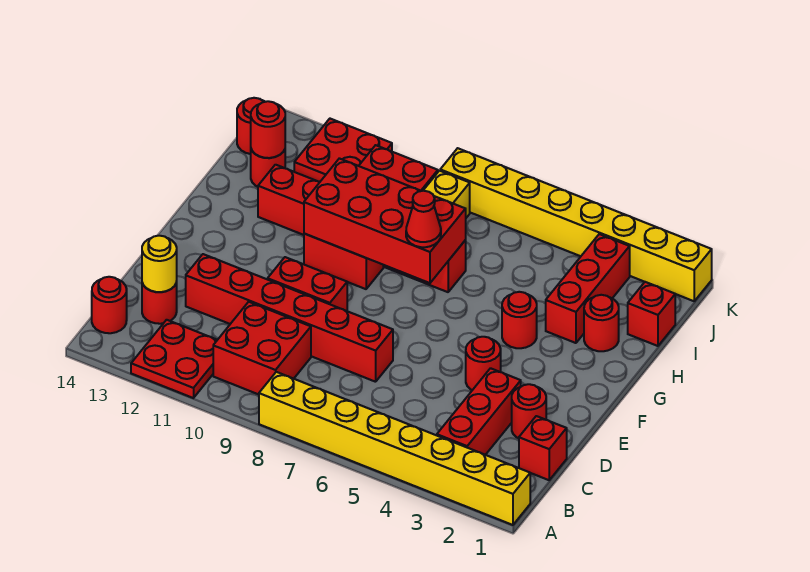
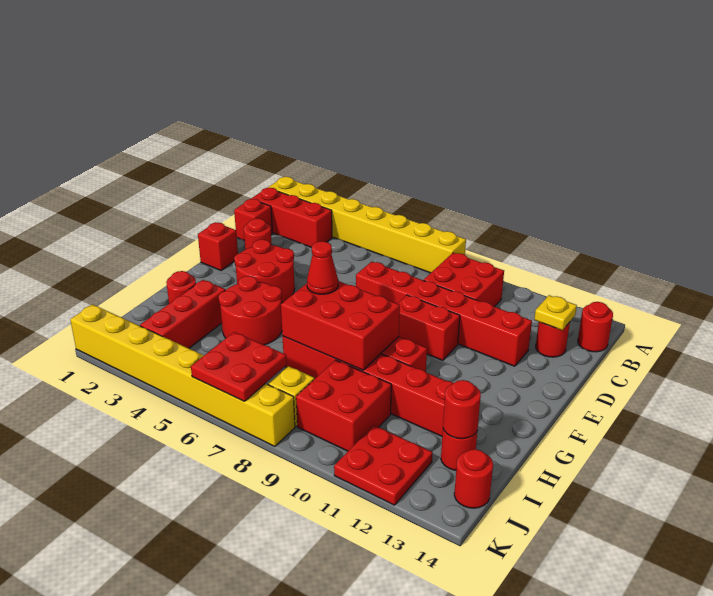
red plate A11:B12 level 1 -> red plate J6:K7 level 2
red brick B3:D3 level 1 -> red brick B1:B3 level 1
yellow round brick C13 level 2 -> yellow plate C13 level 2
red round brick E4 level 1 -> red round brick E3:F4 level 1
red round brick G4 level 1 -> red round brick G4:H5 level 1
red brick G7:H10 level 2 -> red brick G7:H9 level 2
red brick I1 level 1 -> red brick E1 level 1

